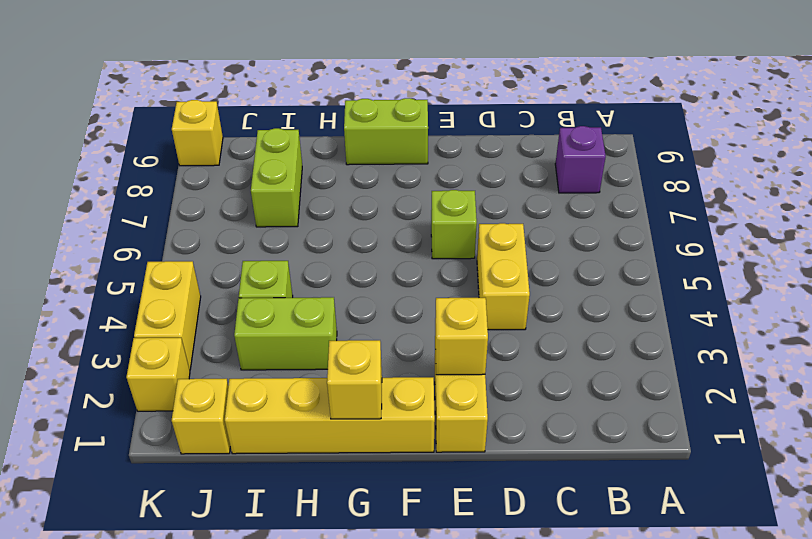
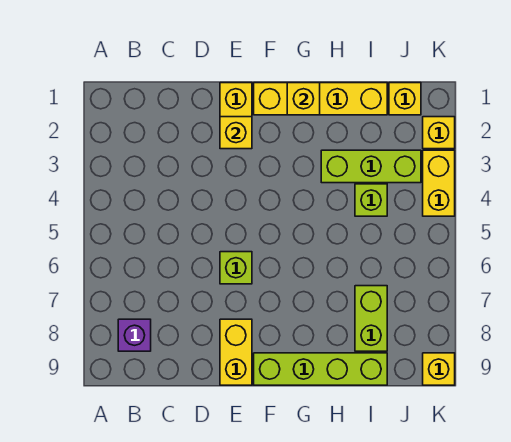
yellow brick D4:D5 level 1 -> yellow brick E8:E9 level 1
lime brick F9:G9 level 1 -> lime brick F9:I9 level 1
lime brick H3:I3 level 1 -> lime brick H3:J3 level 1

